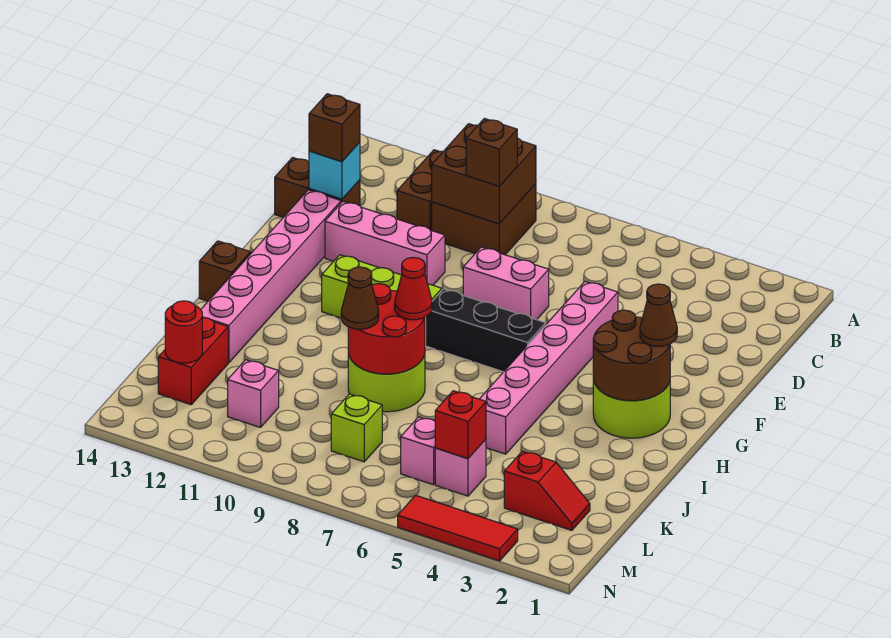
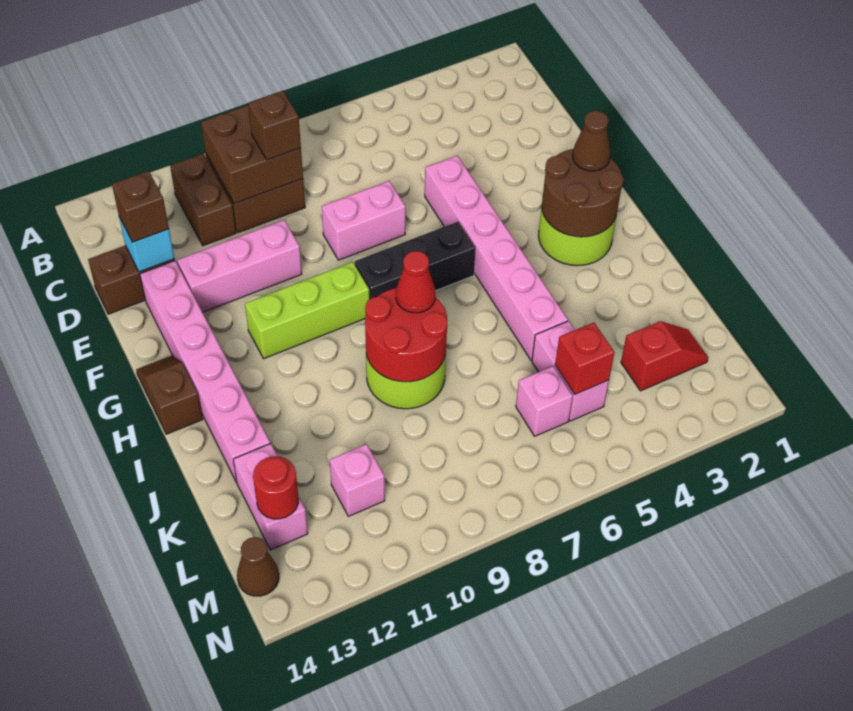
brown cone J9 level 3 -> brown cone M14 level 1
red brick K13:L13 level 1 -> pink brick K13:L13 level 1
pink brick L5 level 1 -> pink brick K5:L5 level 1
lime brick L8 level 1 -> none
red tile N3:N5 level 1 -> none

